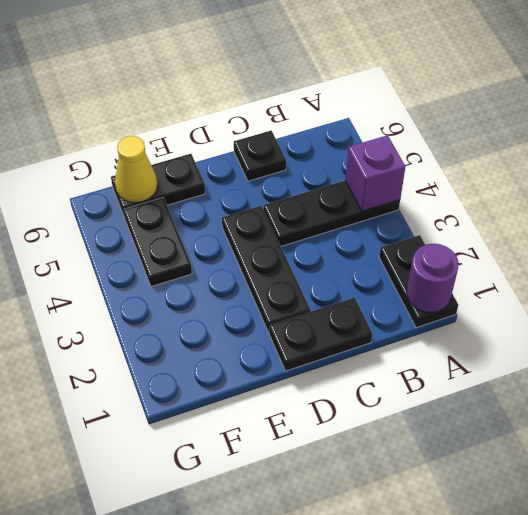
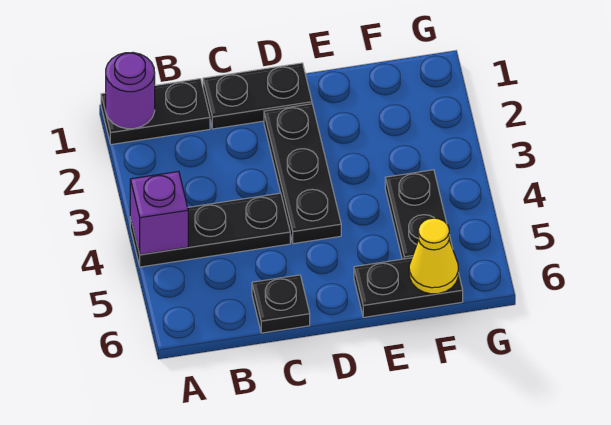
black plate A1:A2 level 1 -> black plate A1:B1 level 1

